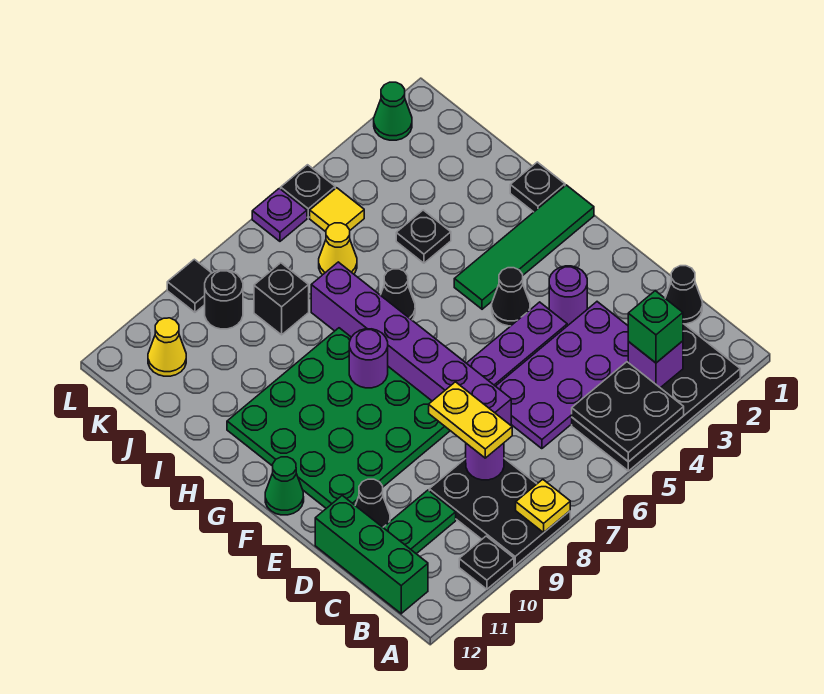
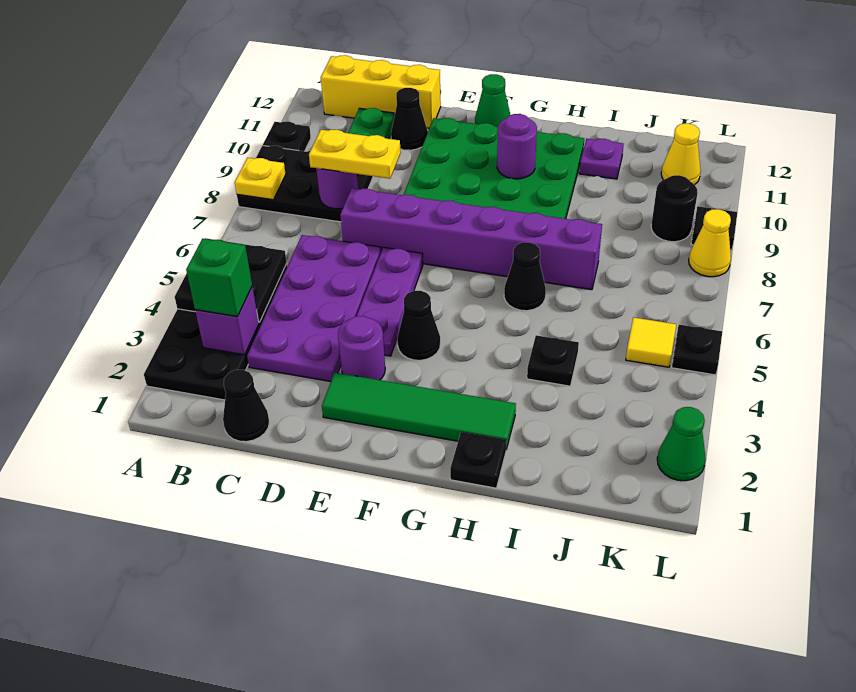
green brick B12:D12 level 1 -> yellow brick B12:D12 level 1
green tile G1:G4 level 1 -> green tile E2:H2 level 1
purple round brick G8 level 2 -> purple round brick G10 level 2
yellow cone J6 level 1 -> yellow cone L8 level 1
black brick J8 level 1 -> none
purple plate L6 level 1 -> purple plate I11 level 1

